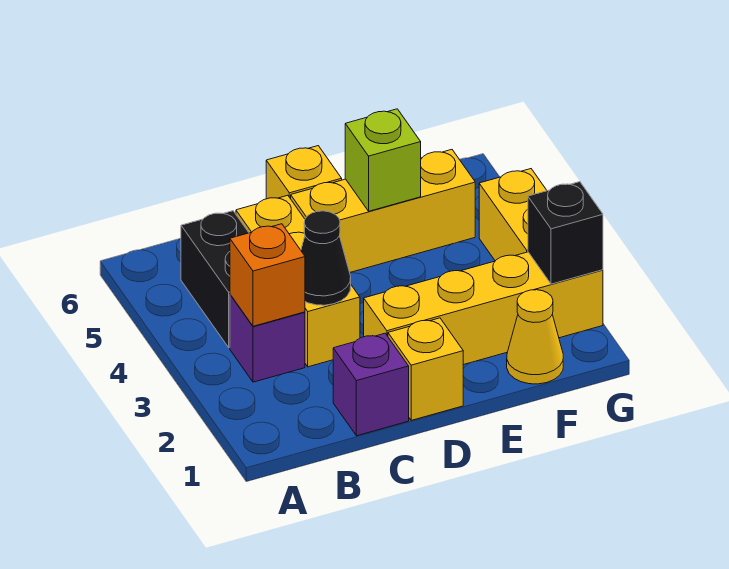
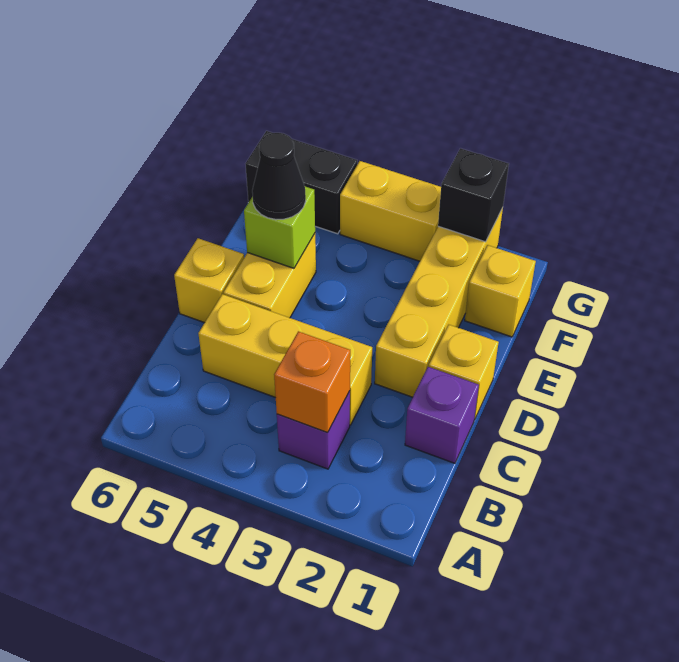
black brick B4:B5 level 1 -> black brick G5:G6 level 1
black cone C3 level 2 -> black cone E5 level 3
yellow brick D5:F5 level 1 -> yellow brick D5:E5 level 1
yellow cone F1 level 1 -> yellow brick F1 level 1

